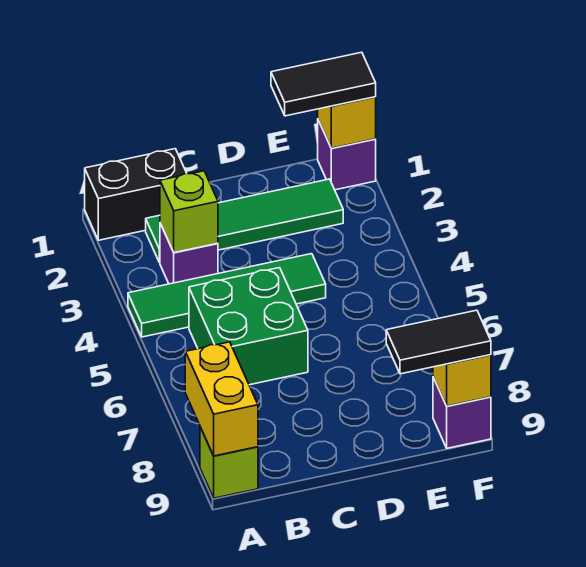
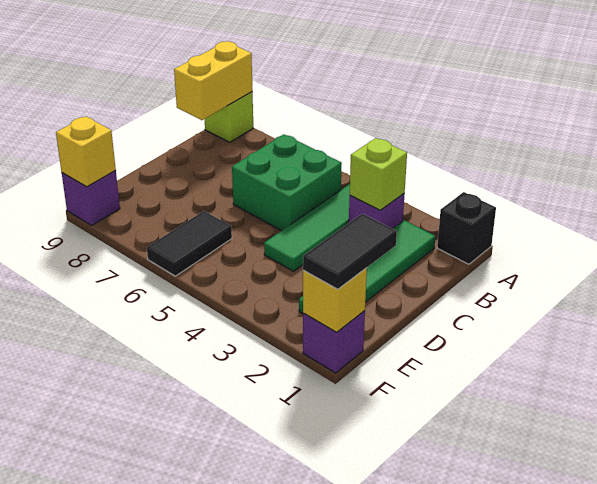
black brick A1:B1 level 1 -> black brick A1 level 1
yellow brick A8:A9 level 2 -> yellow brick A9:B9 level 2
black tile E9:F9 level 3 -> black tile E6:F6 level 1

